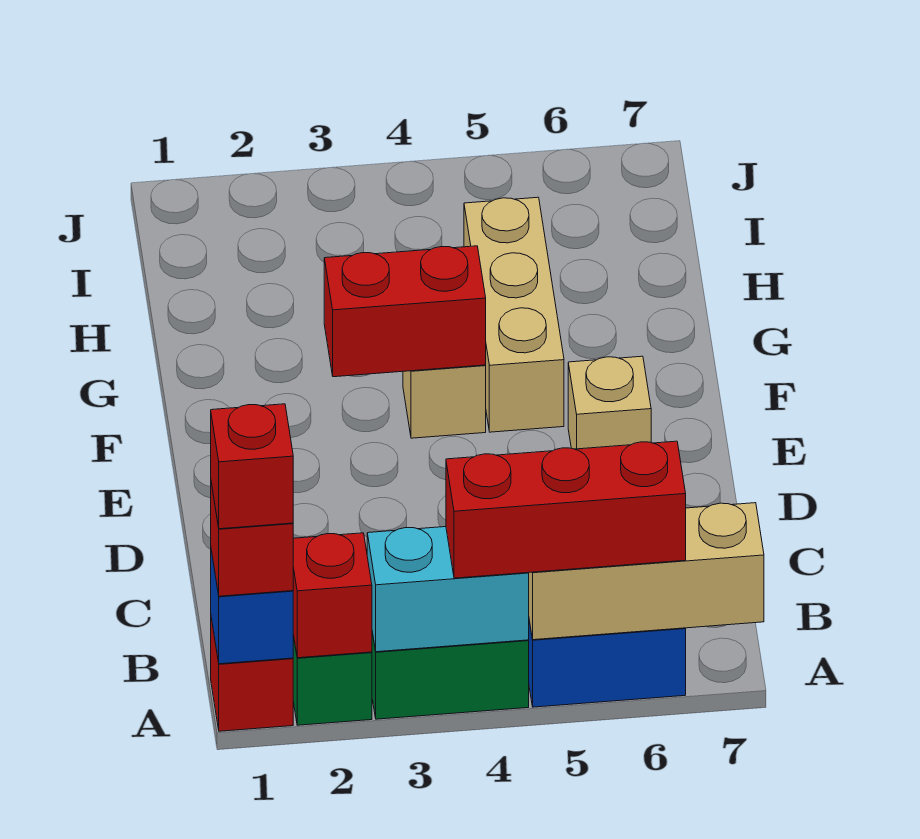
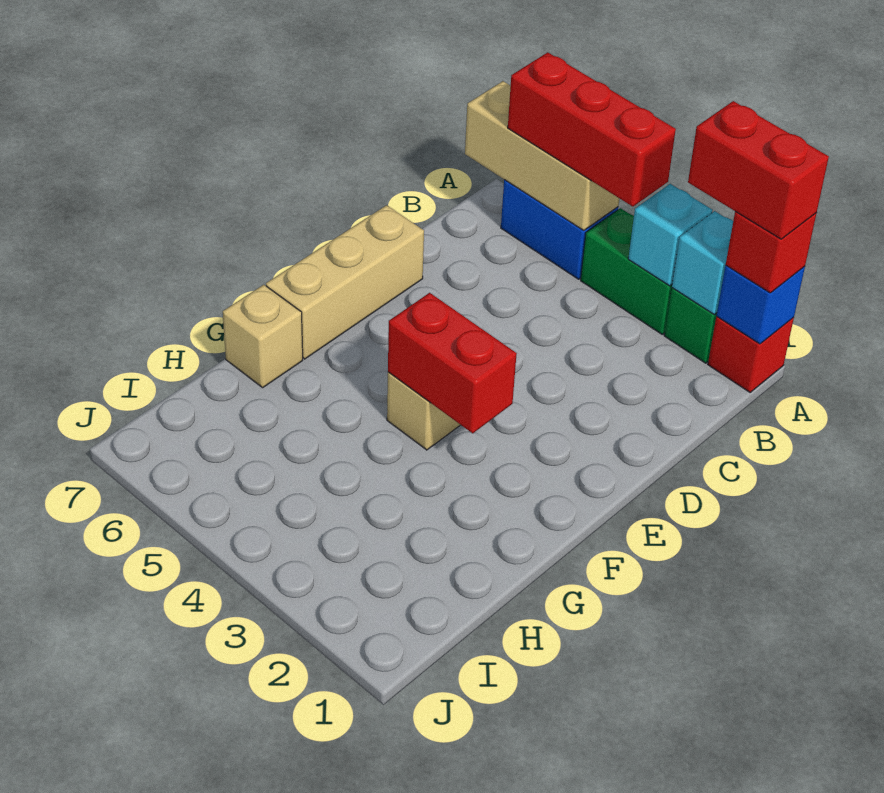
red brick A1 level 4 -> red brick A1:A2 level 4
red brick A2 level 2 -> cyan brick A2 level 2
cyan brick A3:A4 level 2 -> cyan brick A3 level 2
tan brick E6 level 1 -> tan brick G7 level 1
tan brick F5:H5 level 1 -> tan brick D7:F7 level 1

